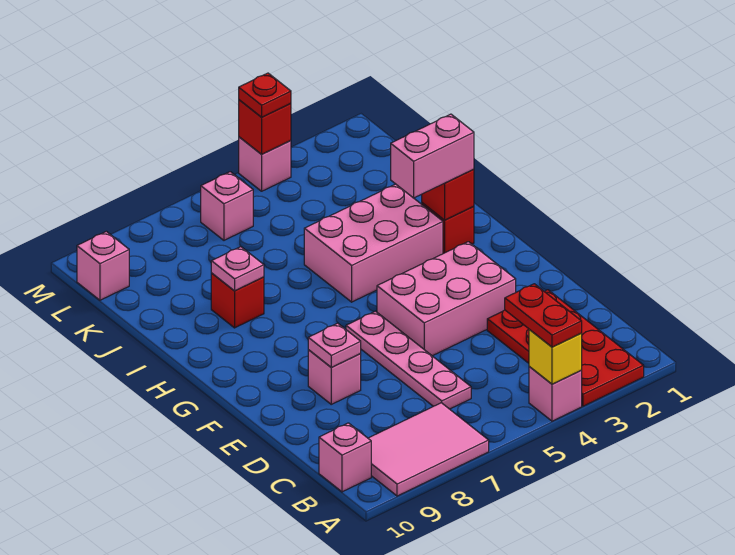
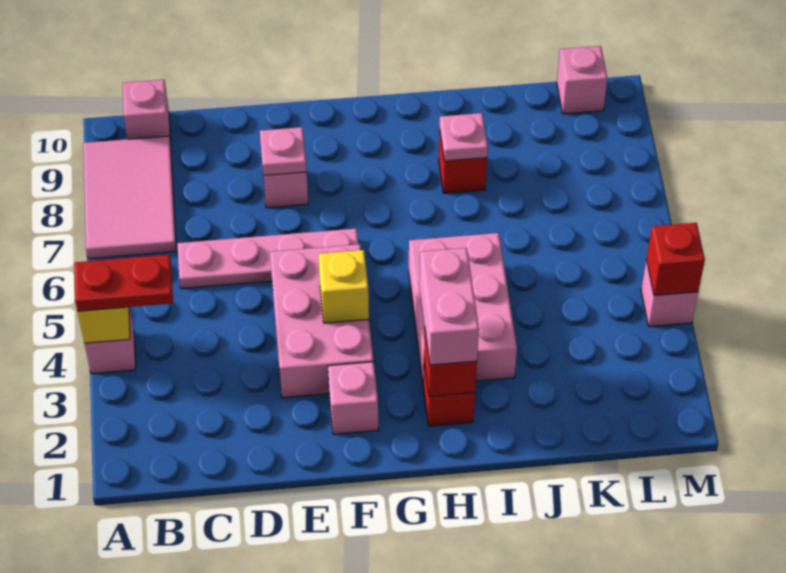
red plate A2:D3 level 1 -> none
none -> yellow brick F4 level 2
pink brick L6 level 1 -> pink brick F2 level 1
red plate M4 level 3 -> none

